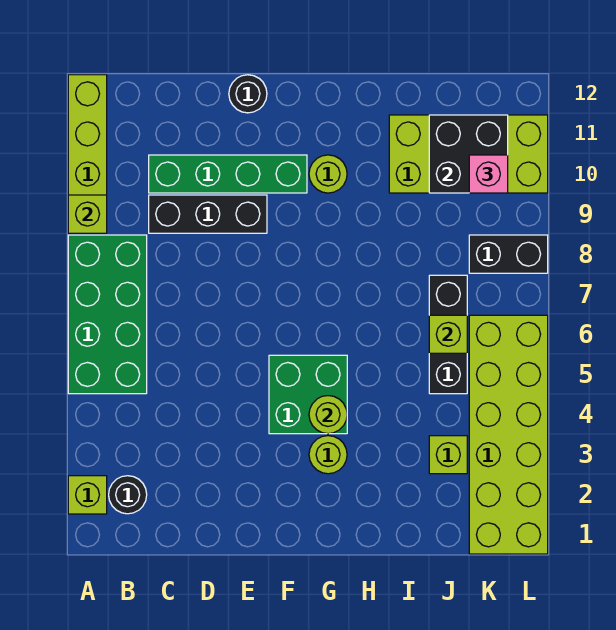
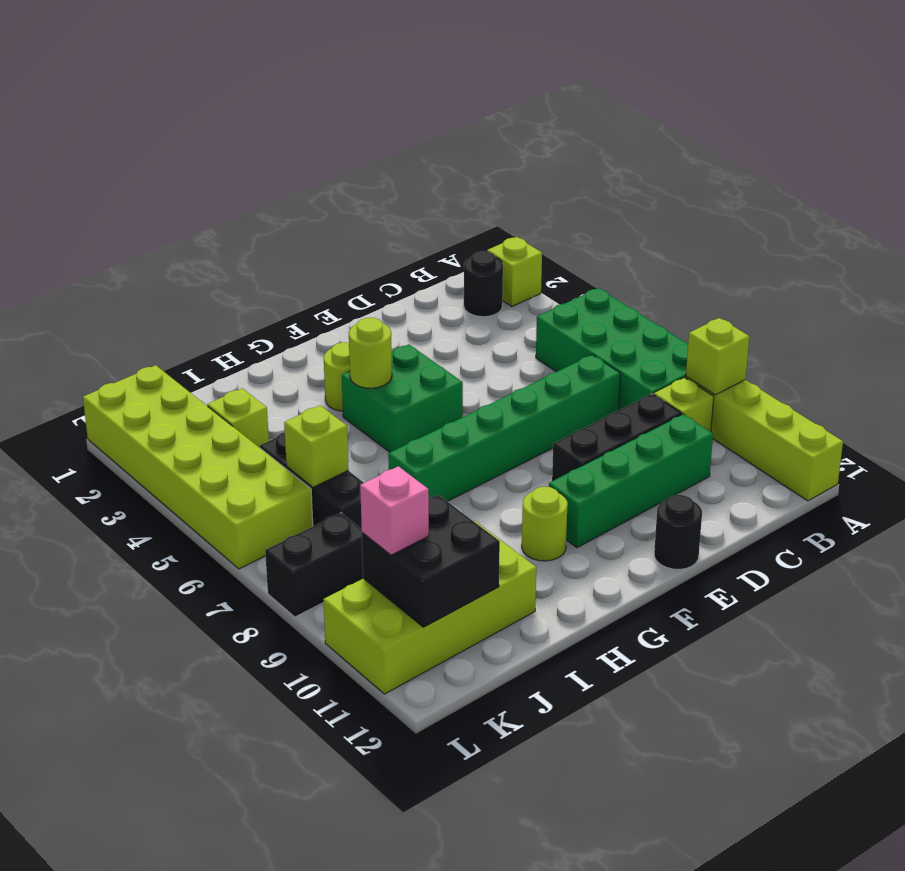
none -> lime brick B9 level 1
none -> green brick C7:H7 level 1

